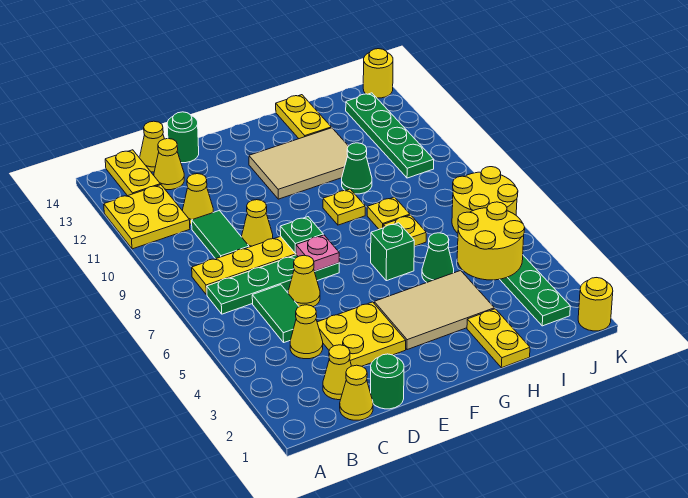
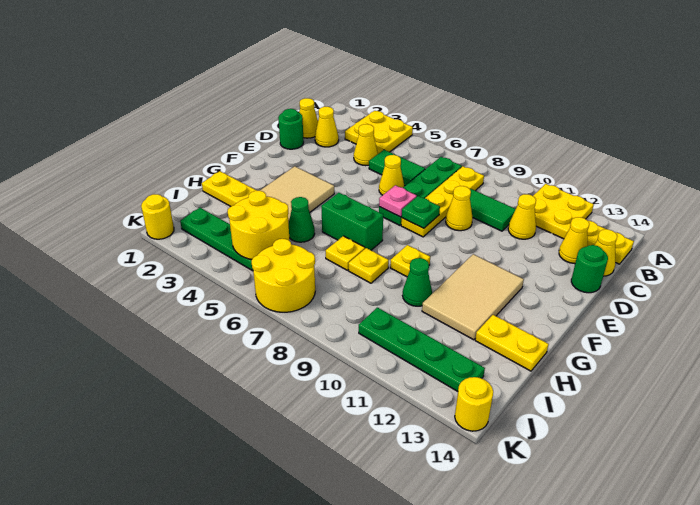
yellow plate D3:E4 level 1 -> yellow plate A3:B4 level 1
green brick G6 level 1 -> green brick G6:G7 level 1

